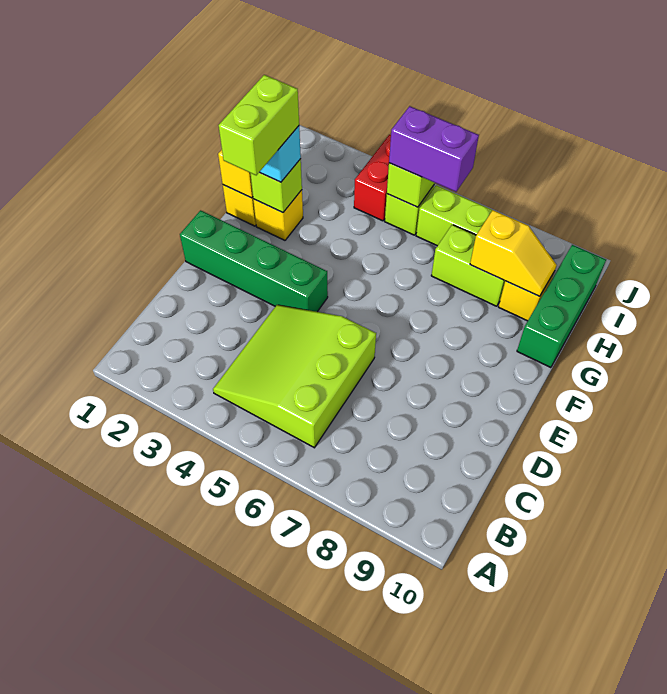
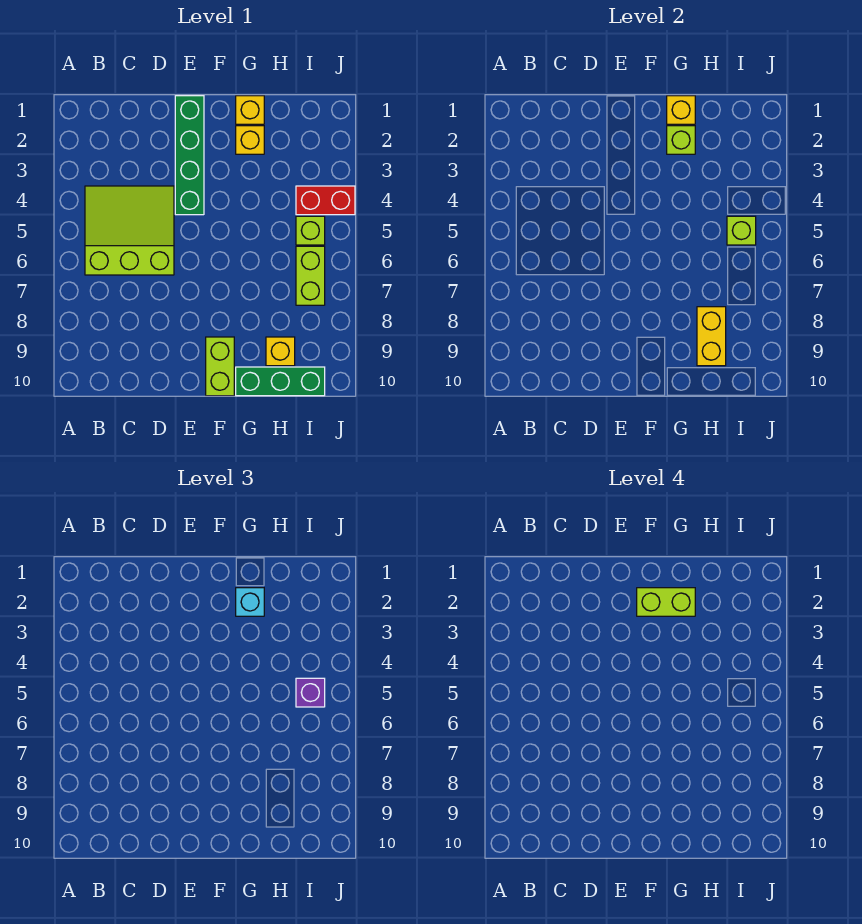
lime brick H7:H8 level 1 -> lime brick F9:F10 level 1
yellow slope H8:H9 level 2 top 8 -> yellow brick H8:H9 level 2
purple brick I5:I6 level 3 -> purple brick I5 level 3

